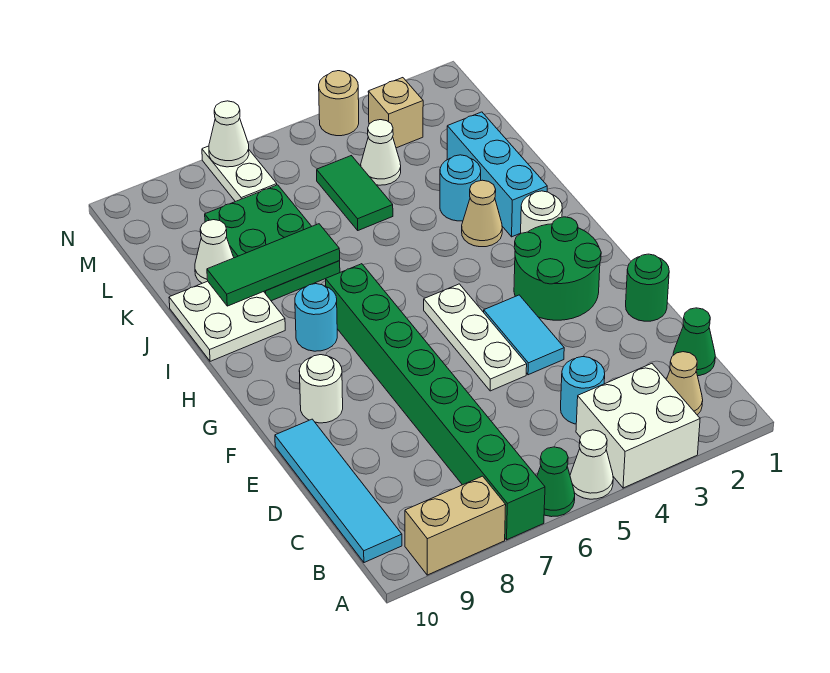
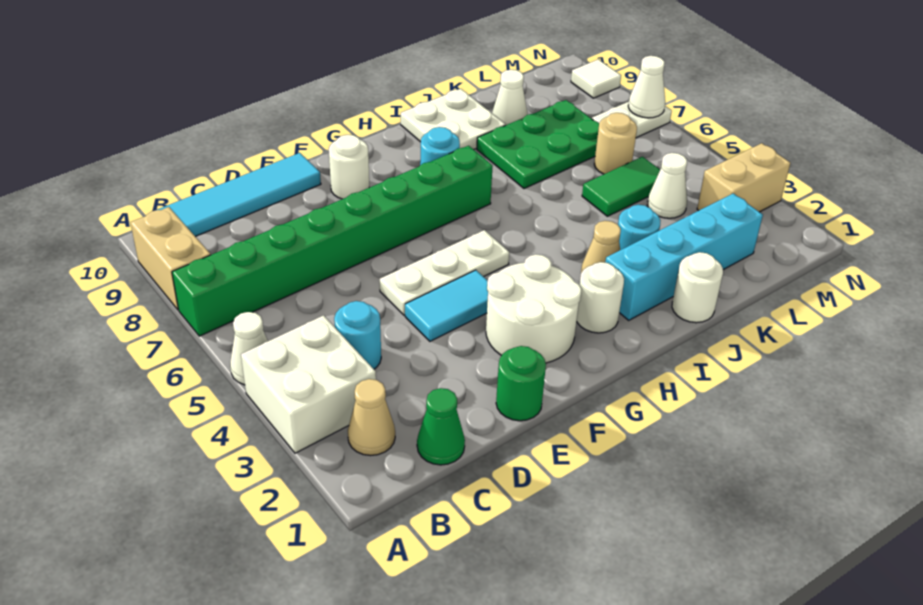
green cone A6 level 1 -> none
green round brick F2:G3 level 1 -> white round brick F2:G3 level 1
cyan brick I2:K2 level 1 -> cyan brick I2:L2 level 1
none -> white round brick J1 level 1
green tile J7:J9 level 2 -> none
tan brick M3 level 1 -> tan brick M3:N3 level 1
tan round brick N4 level 1 -> tan round brick L6 level 1
none -> white tile N9 level 1

